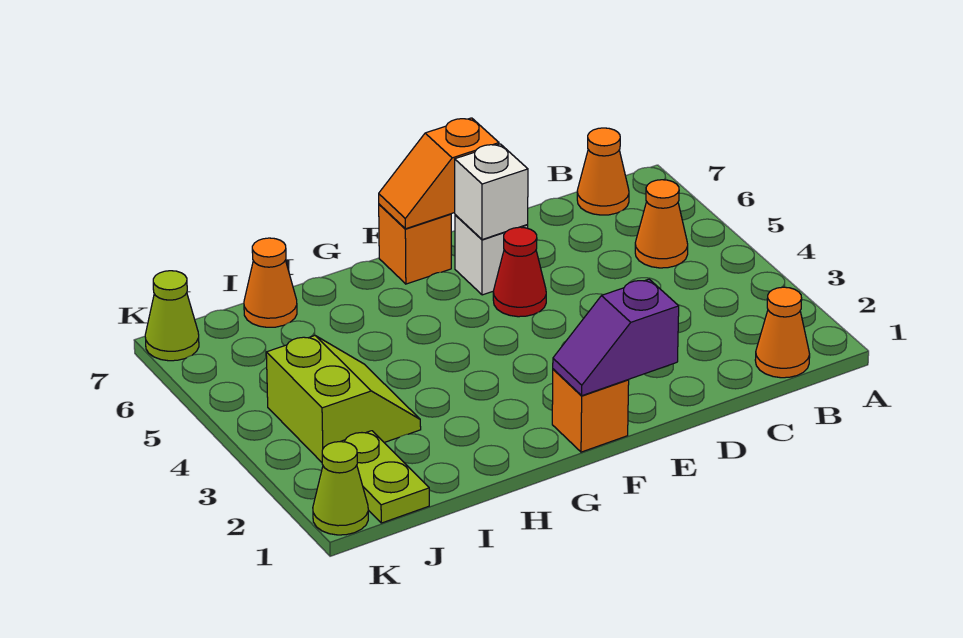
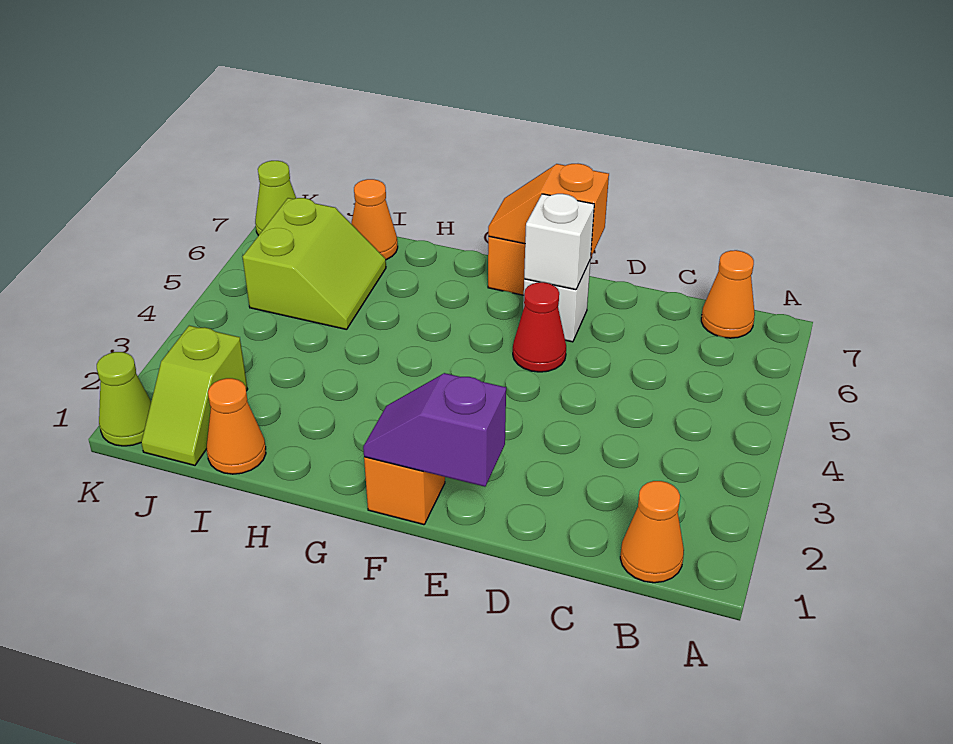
orange cone B5 level 1 -> orange cone I1 level 1
lime slope I3:J4 level 1 top J -> lime slope I5:J6 level 1 top J
lime plate J1:J2 level 1 -> lime slope J1:J2 level 1 top 2

